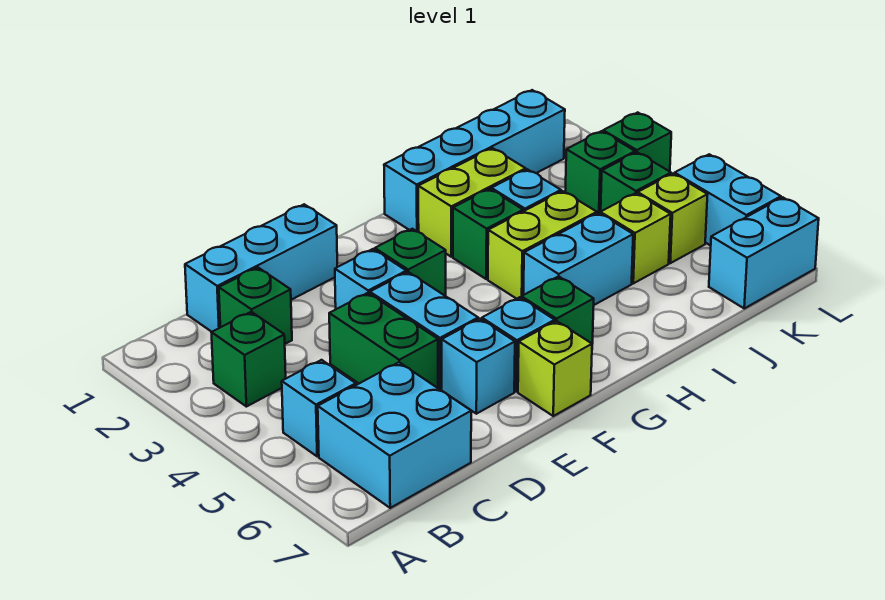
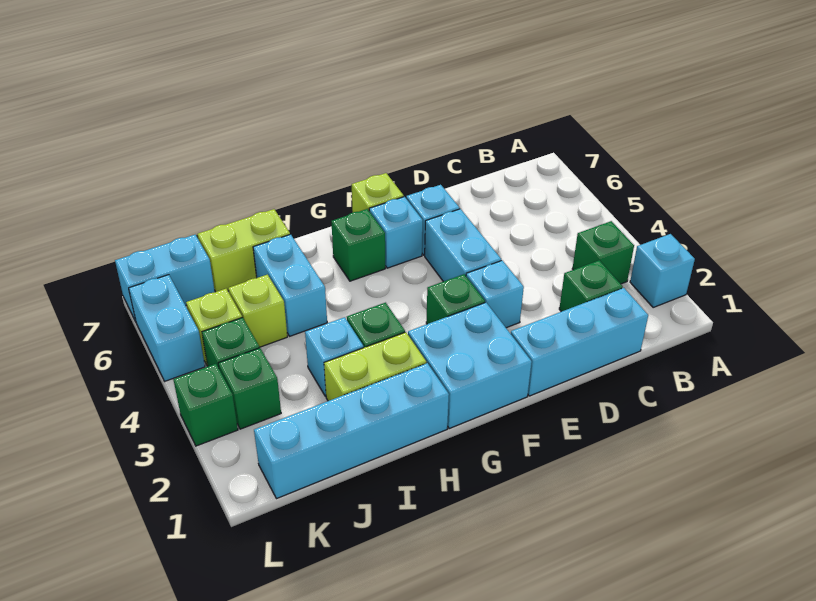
cyan brick B5 level 1 -> cyan brick A2 level 1
cyan brick B6:C7 level 1 -> cyan brick F1:G2 level 1
green brick D4:D5 level 1 -> none
lime brick H4:I4 level 1 -> lime brick I7:J7 level 1
cyan brick H5:I5 level 1 -> cyan brick I5:I6 level 1

